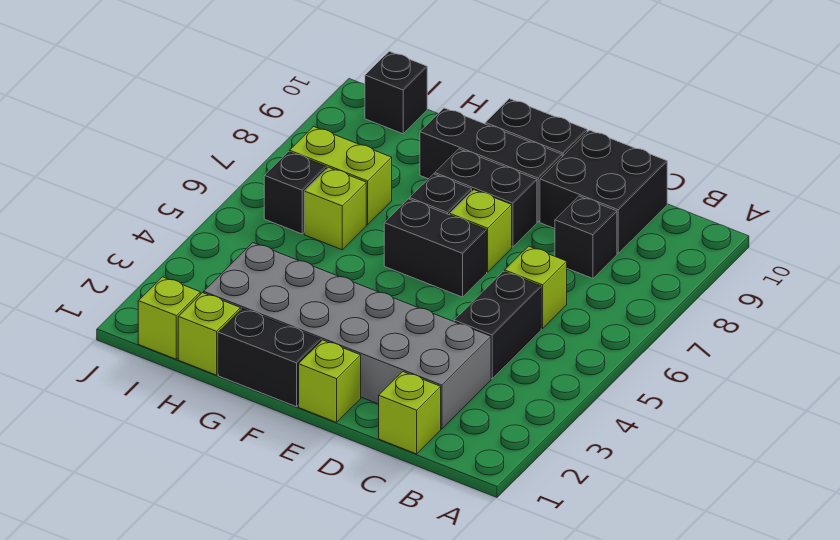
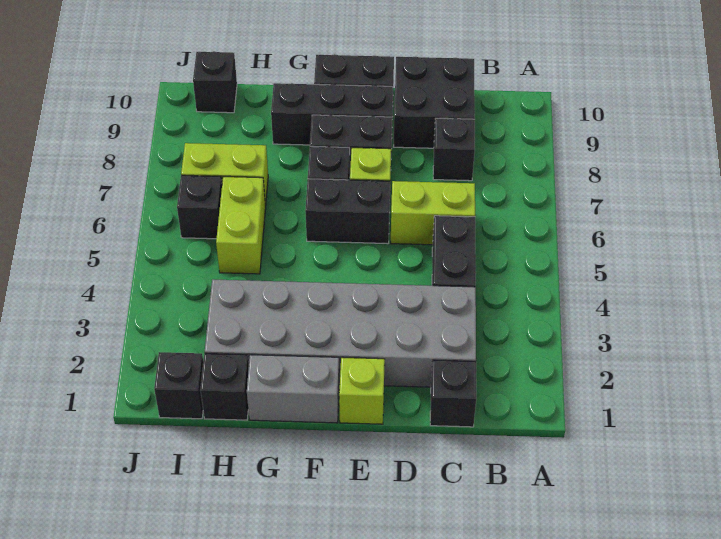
lime brick C1 level 1 -> black brick C1 level 1
lime brick C6 level 1 -> lime brick C6:D6 level 1
black brick F1:G1 level 1 -> grey brick F1:G1 level 1
lime brick H1 level 1 -> black brick H1 level 1
lime brick H6 level 1 -> lime brick H5:H6 level 1
lime brick I1 level 1 -> black brick I1 level 1

